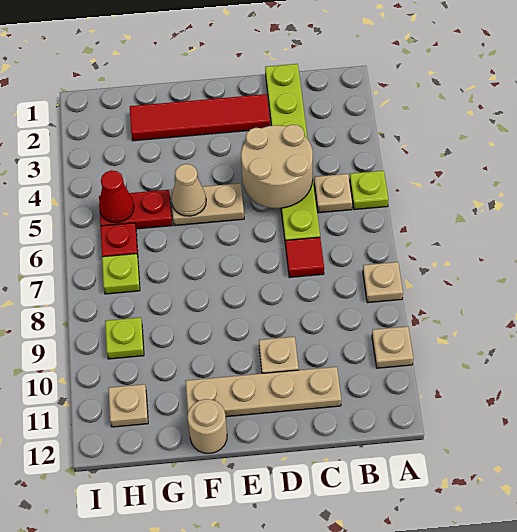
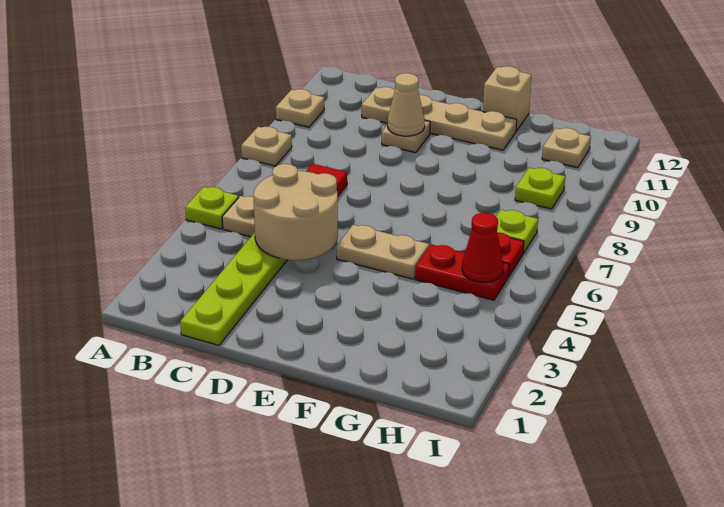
red tile D2:G2 level 1 -> none
tan cone F5 level 2 -> tan cone D10 level 2
tan round brick F12 level 1 -> tan brick F12 level 1

